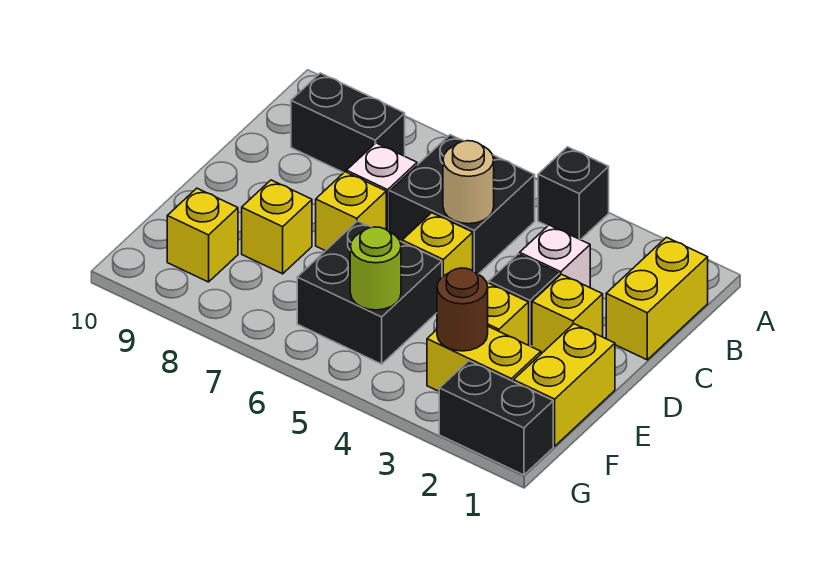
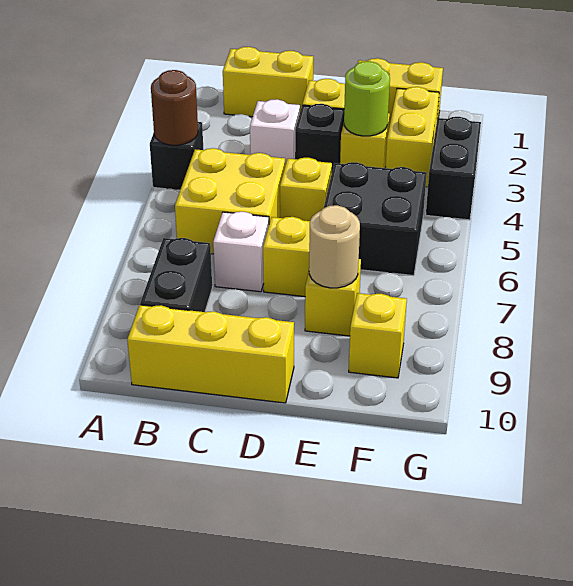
black brick B5:C6 level 1 -> yellow brick B5:C6 level 1
none -> yellow brick B10:D10 level 1
tan round brick C5 level 2 -> tan round brick E8 level 2
brown round brick F3 level 2 -> brown round brick A4 level 2
lime round brick F5 level 2 -> lime round brick E3 level 2
black brick G1:G2 level 1 -> black brick G3:G4 level 1

